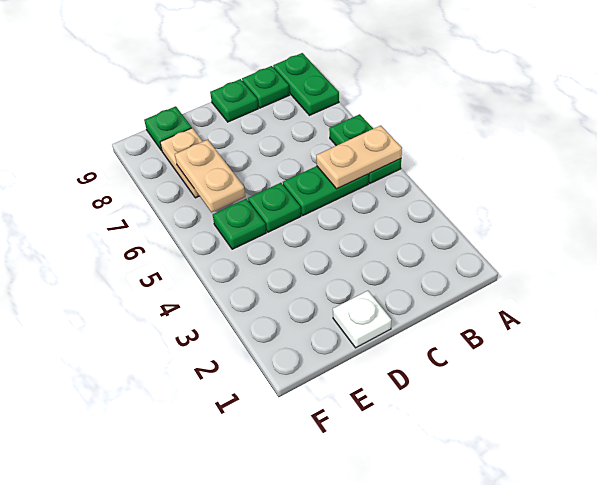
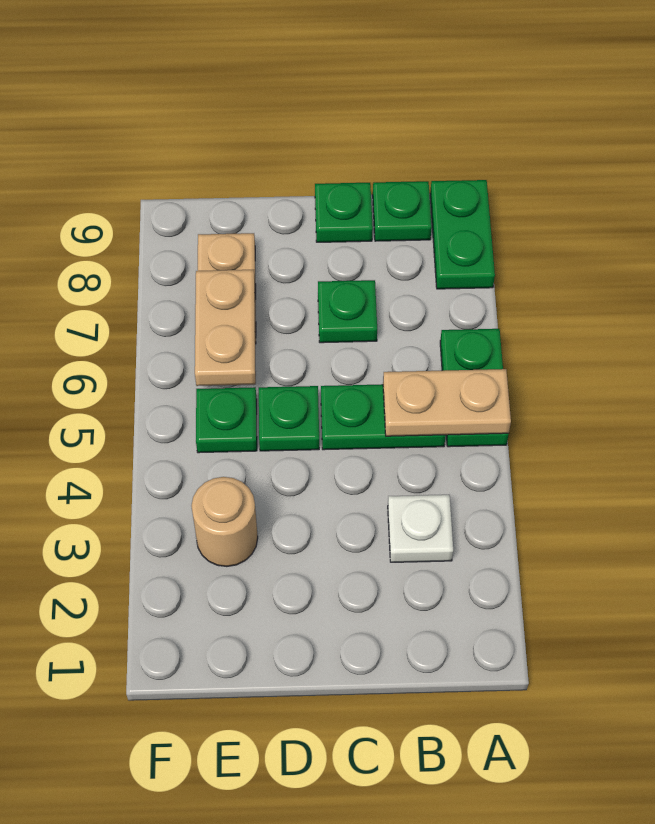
white plate D1 level 1 -> white plate B3 level 1
none -> tan round brick E3 level 1
green plate E9 level 1 -> green plate C7 level 1

